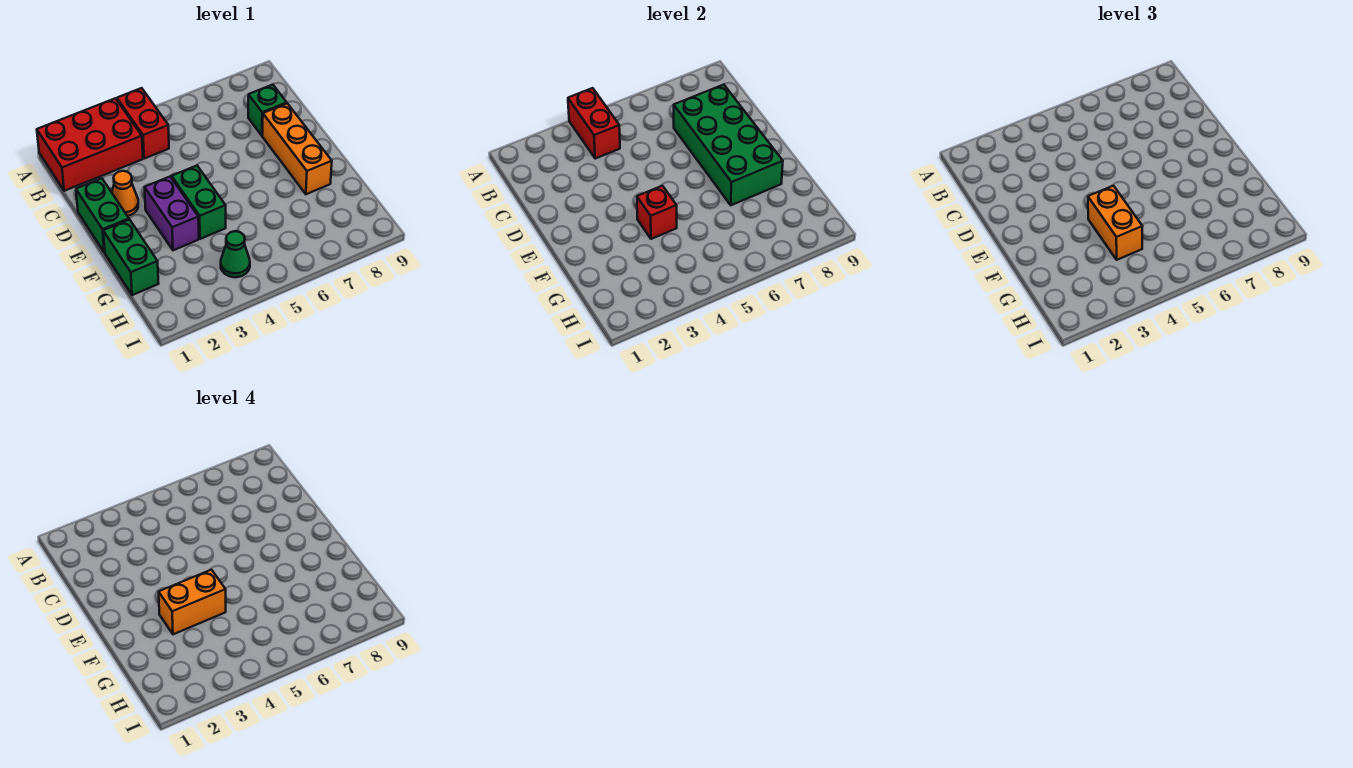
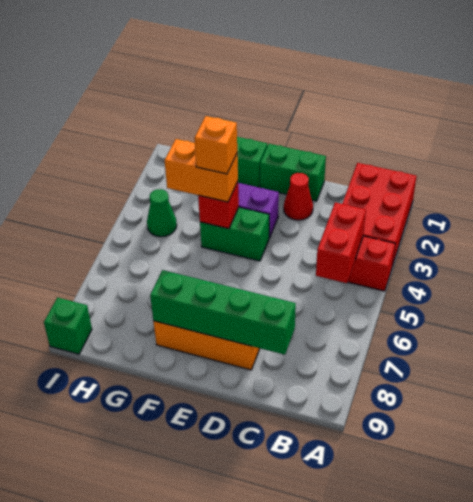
red brick A4:B4 level 2 -> red brick B4:B5 level 2
green brick C7:F8 level 2 -> green brick C8:F8 level 2
green brick C8 level 1 -> green brick I9 level 1
orange cone D2 level 1 -> red cone D2 level 1
orange brick F3:F4 level 4 -> orange brick F4 level 4

